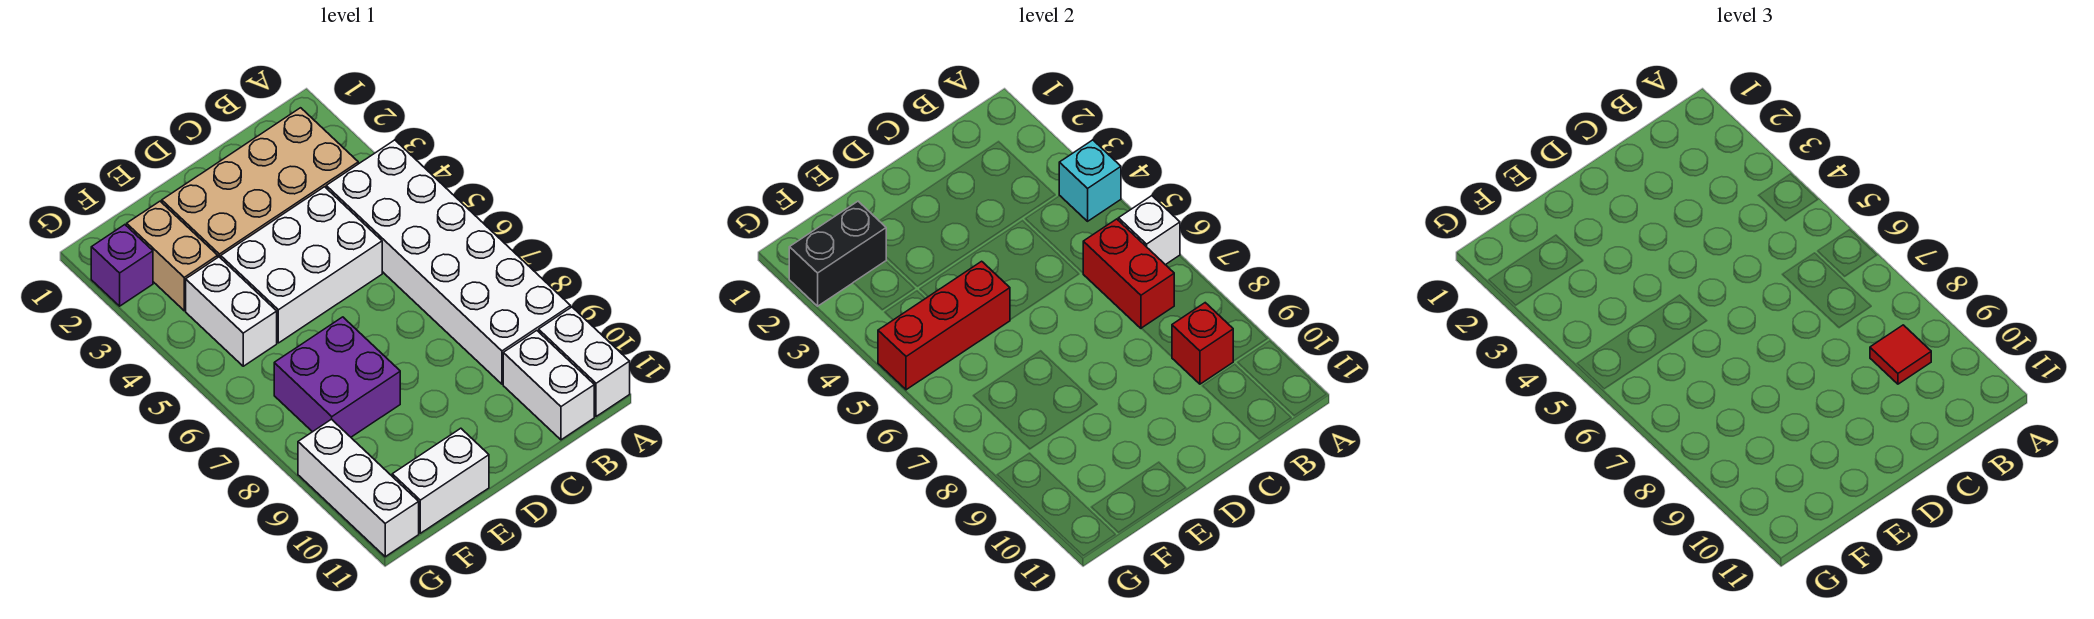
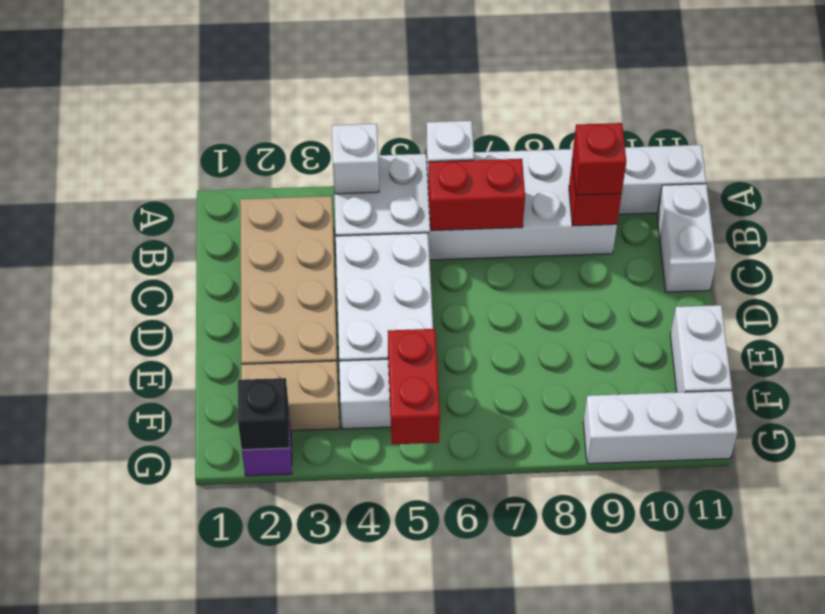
cyan brick A4 level 2 -> white brick A4 level 2
red tile B9 level 3 -> red brick B9 level 3
white brick B10:B11 level 1 -> white brick B11:C11 level 1
red brick E5:G5 level 2 -> red brick F5:G5 level 2
purple brick E7:F8 level 1 -> none
black brick F2:G2 level 2 -> black brick G2 level 2

